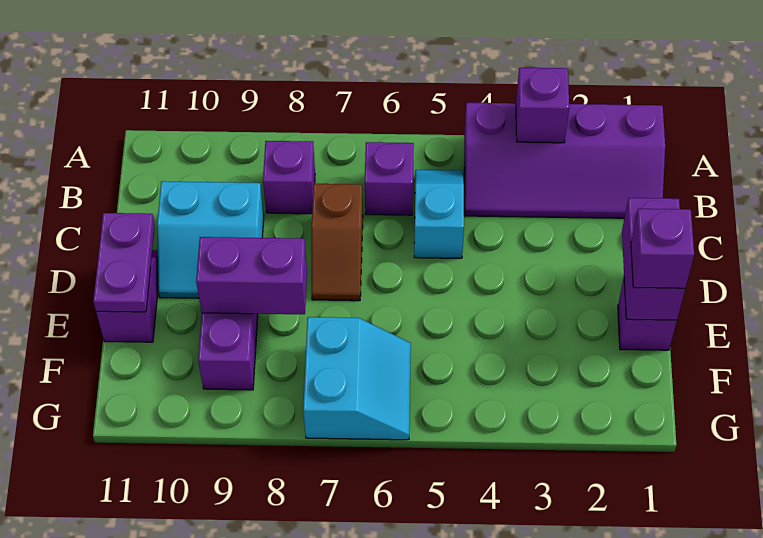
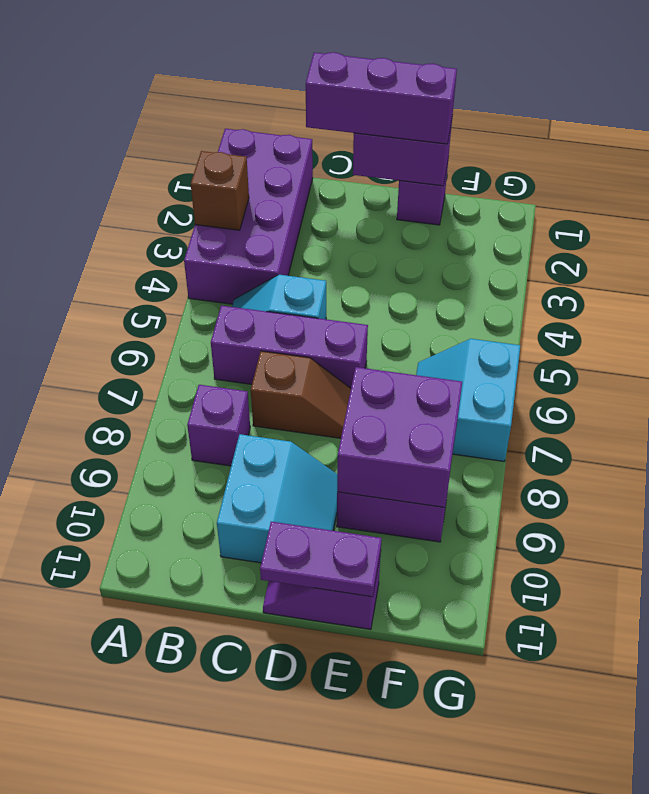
purple slope A1:B4 level 1 top A -> purple brick A1:B4 level 1
purple brick A3 level 2 -> brown brick A3 level 2
purple brick B6 level 1 -> purple brick B6:D6 level 1
purple brick E1 level 3 -> purple brick C1:E1 level 3
purple brick E8:E9 level 2 -> purple brick E8:F9 level 2
cyan slope F6:G7 level 1 top 7 -> cyan slope F6:G7 level 1 top G

